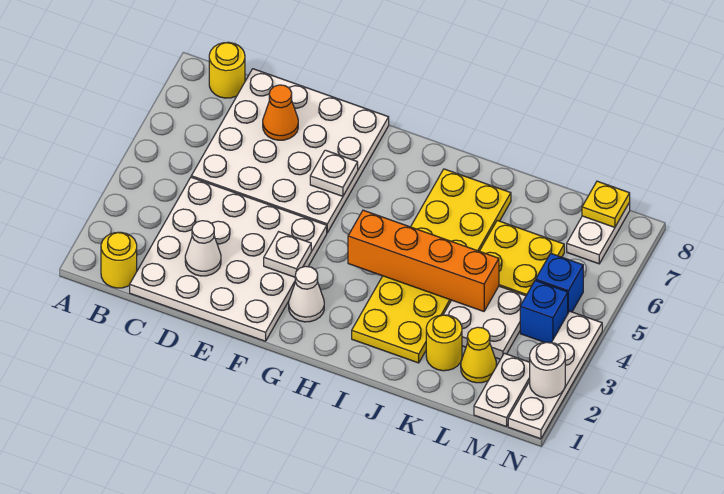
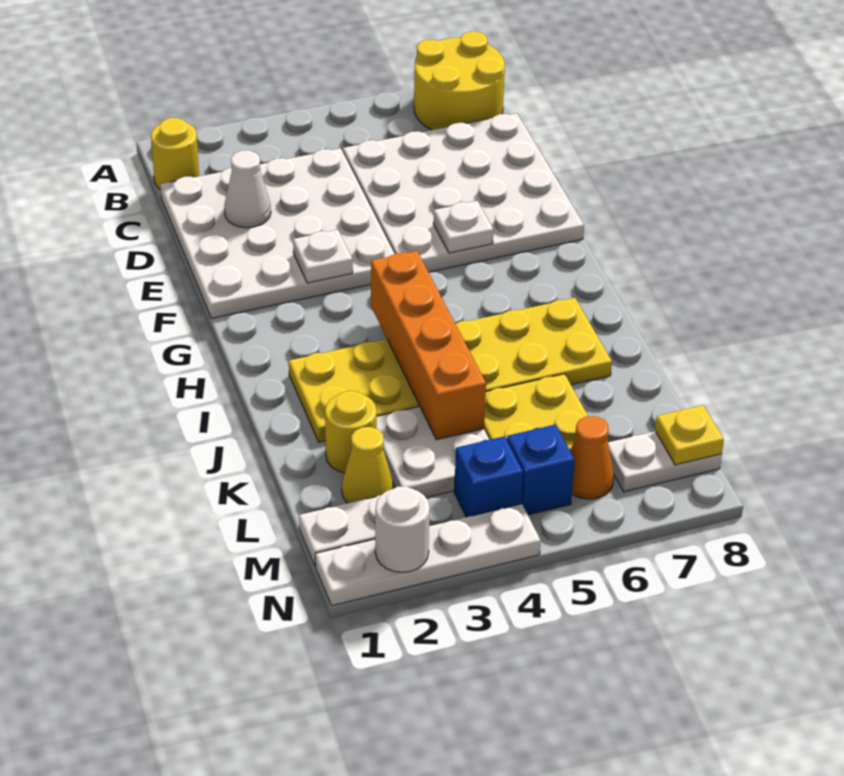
yellow round brick B8 level 1 -> yellow round brick A7:B8 level 1
orange cone D7 level 2 -> orange cone M6 level 1
white cone G2 level 1 -> none

